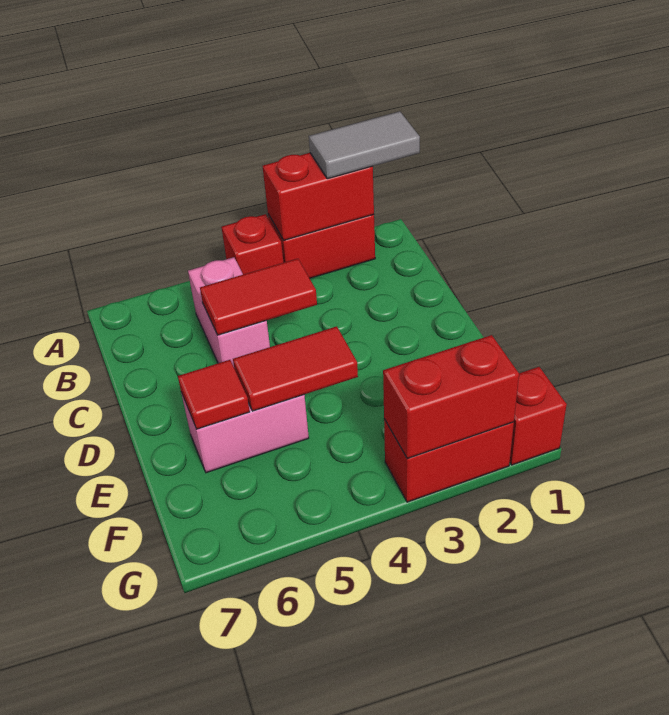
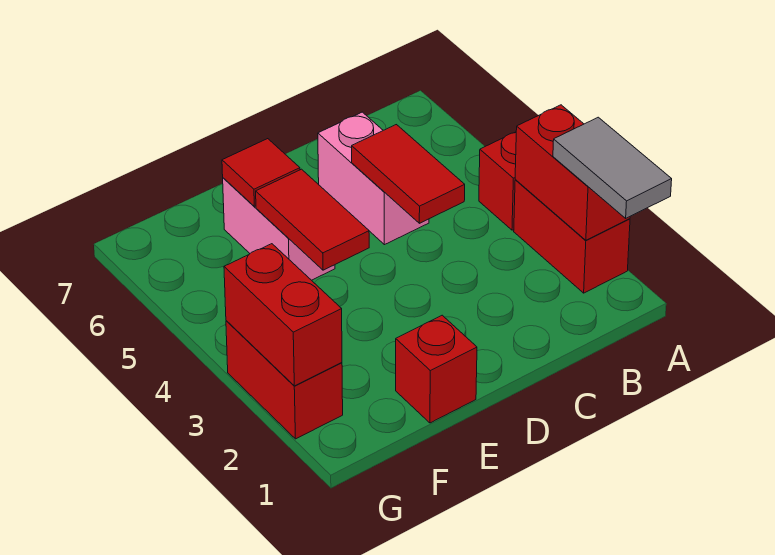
pink brick B5:C5 level 1 -> pink brick C5:C6 level 1
red brick G1 level 1 -> red brick E1 level 1

